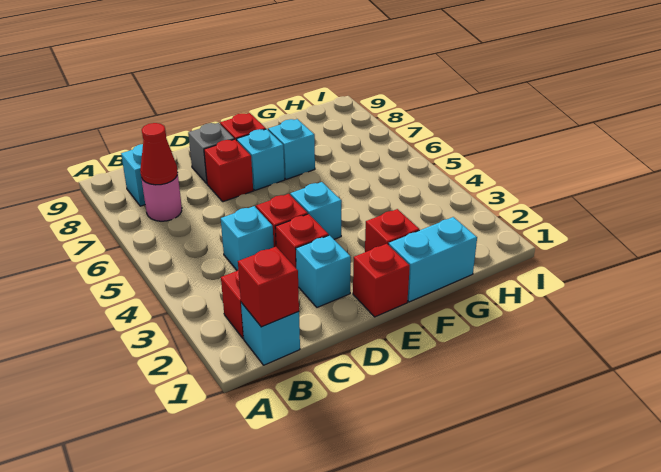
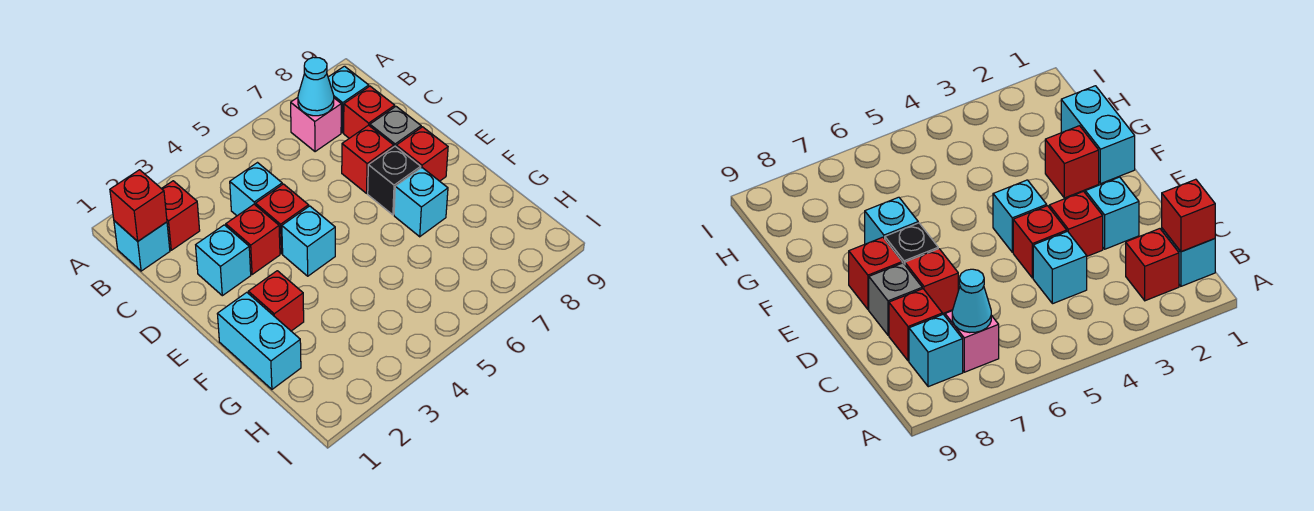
pink round brick B7 level 1 -> pink brick B7 level 1
red cone B7 level 2 -> cyan cone B7 level 2
red brick E1 level 1 -> red brick C8 level 1
cyan brick E7 level 1 -> black brick E7 level 1

